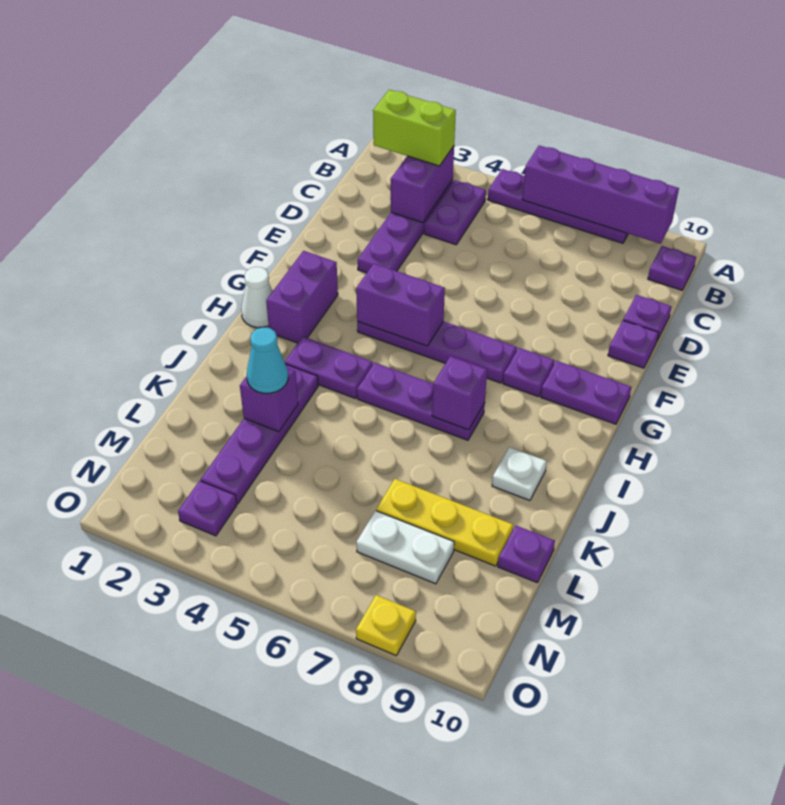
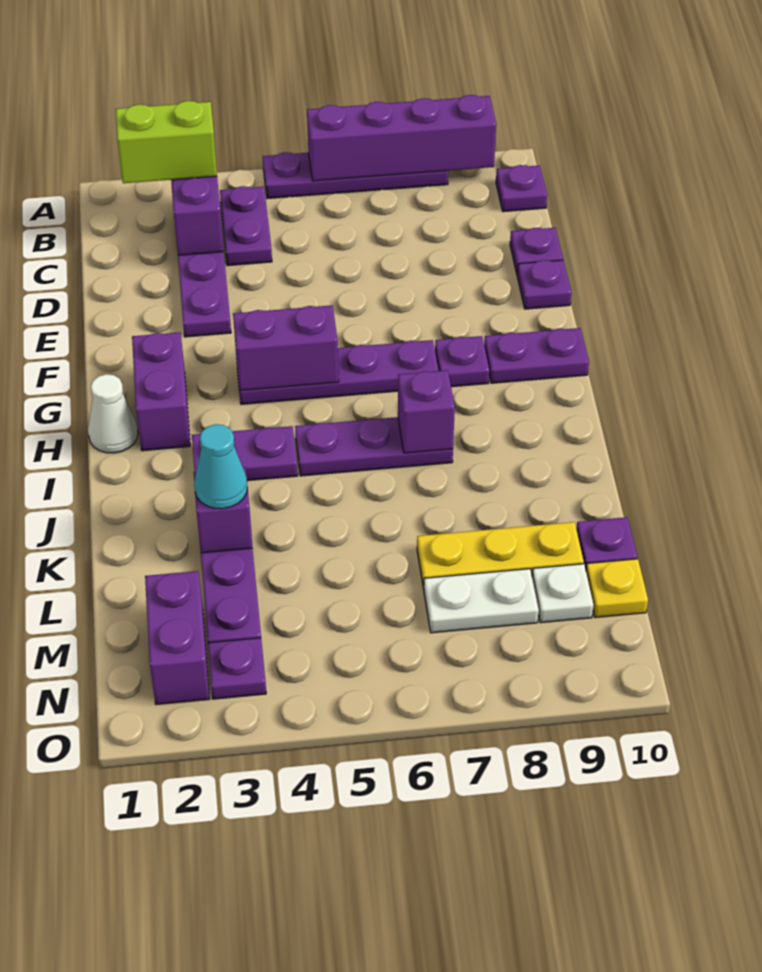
white plate J9 level 1 -> white plate M9 level 1
none -> purple brick M2:N2 level 1
yellow plate O8 level 1 -> yellow plate M10 level 1

